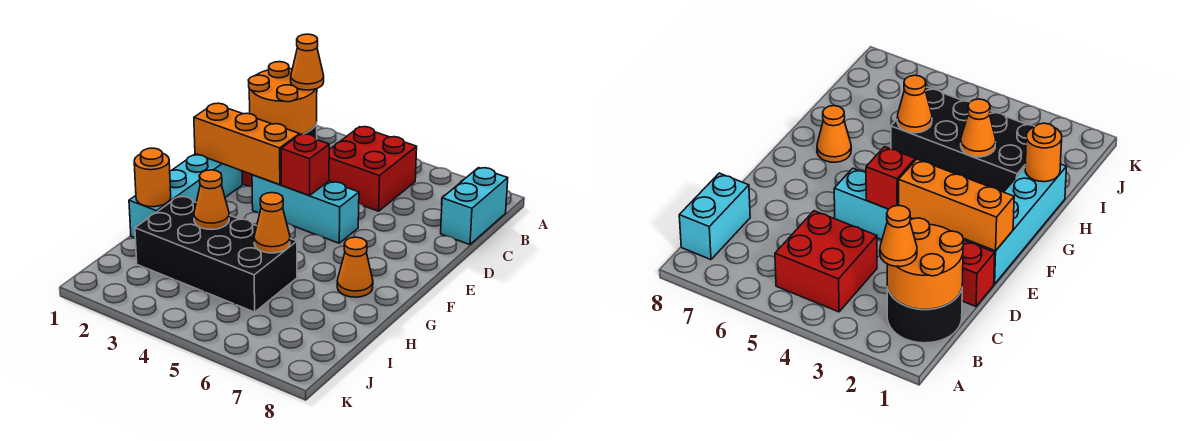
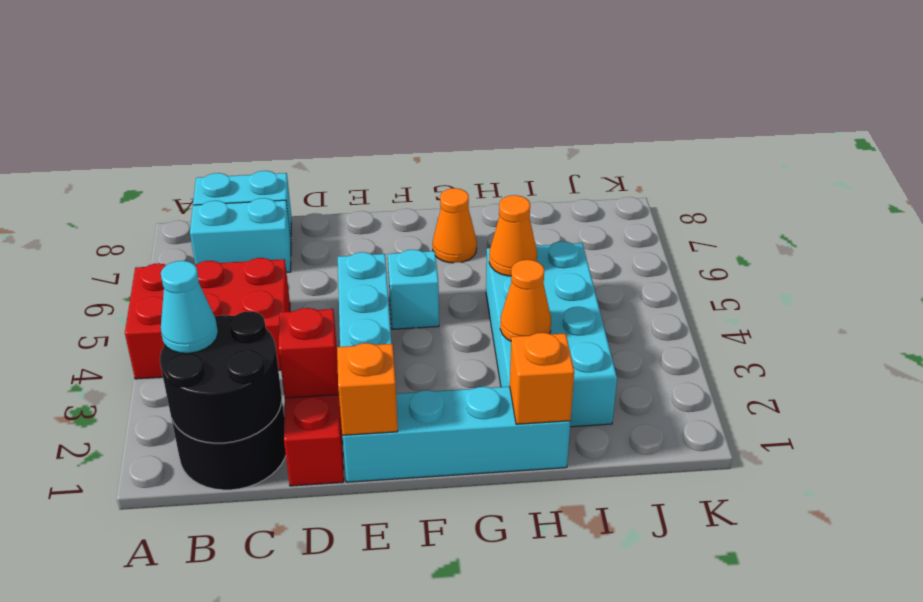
orange round brick B1:C2 level 2 -> black round brick B1:C2 level 2
orange cone B2 level 3 -> cyan cone B2 level 3
red brick B4:C5 level 1 -> red brick A4:C5 level 1
none -> cyan brick B7:C7 level 1
orange brick E1:E3 level 2 -> orange brick E1 level 2
red brick E4 level 2 -> red brick D2 level 2
none -> cyan brick F5 level 1
orange round brick H1 level 2 -> orange brick H1 level 2
black brick H2:I5 level 1 -> cyan brick H2:I5 level 1

